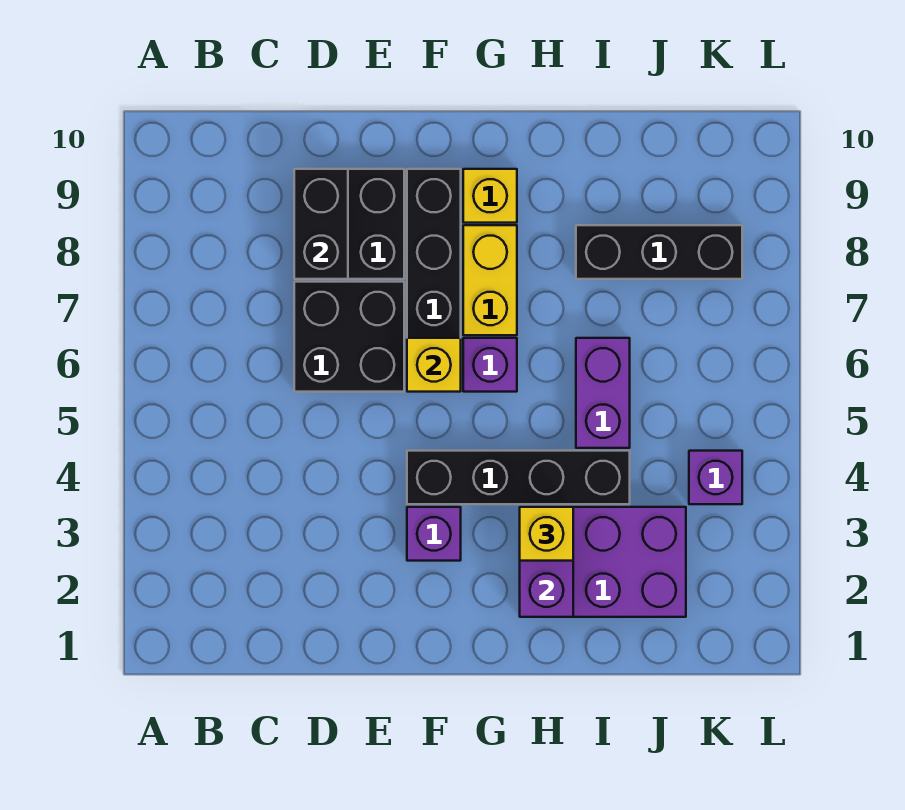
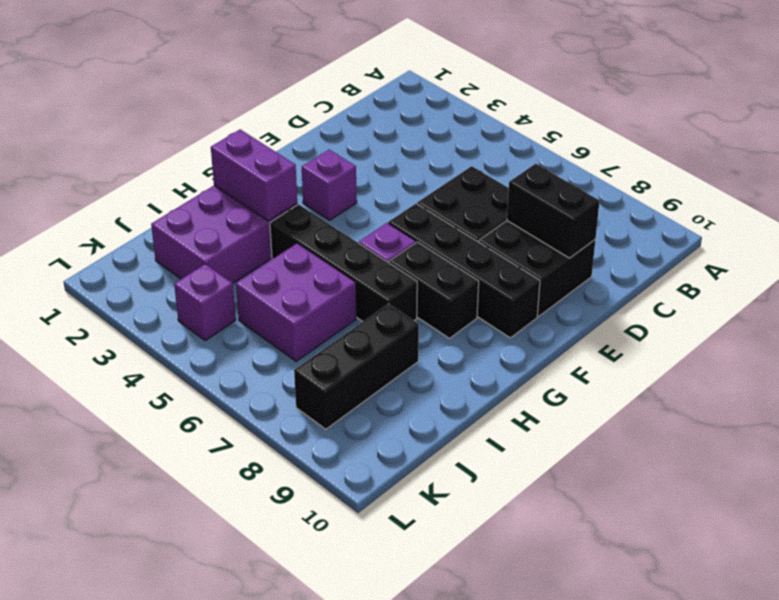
black brick F4:I4 level 1 -> black brick H4:H7 level 1
yellow brick F6 level 2 -> none
yellow brick G7:G8 level 1 -> black brick G7:G8 level 1
yellow brick G9 level 1 -> none
yellow brick H3 level 3 -> none
purple brick I5:I6 level 1 -> purple brick I5:J6 level 1

